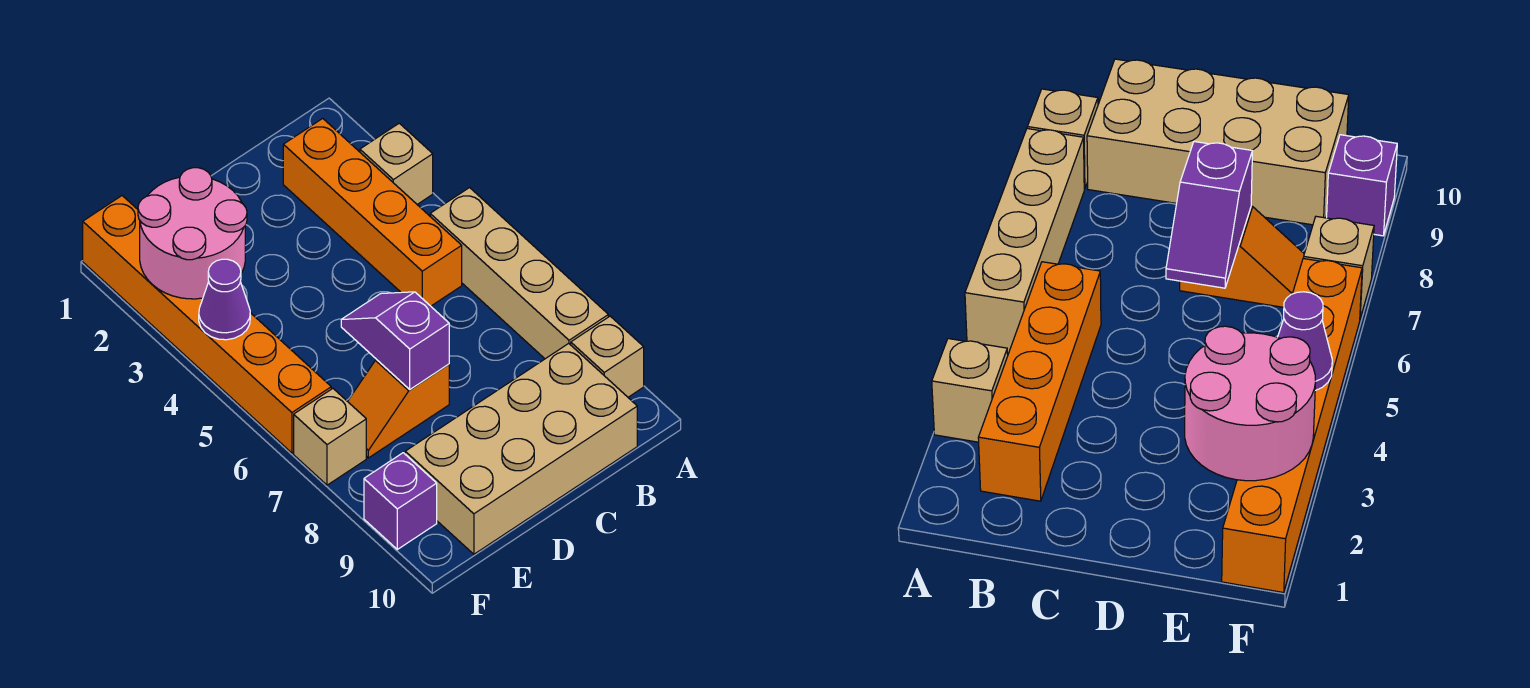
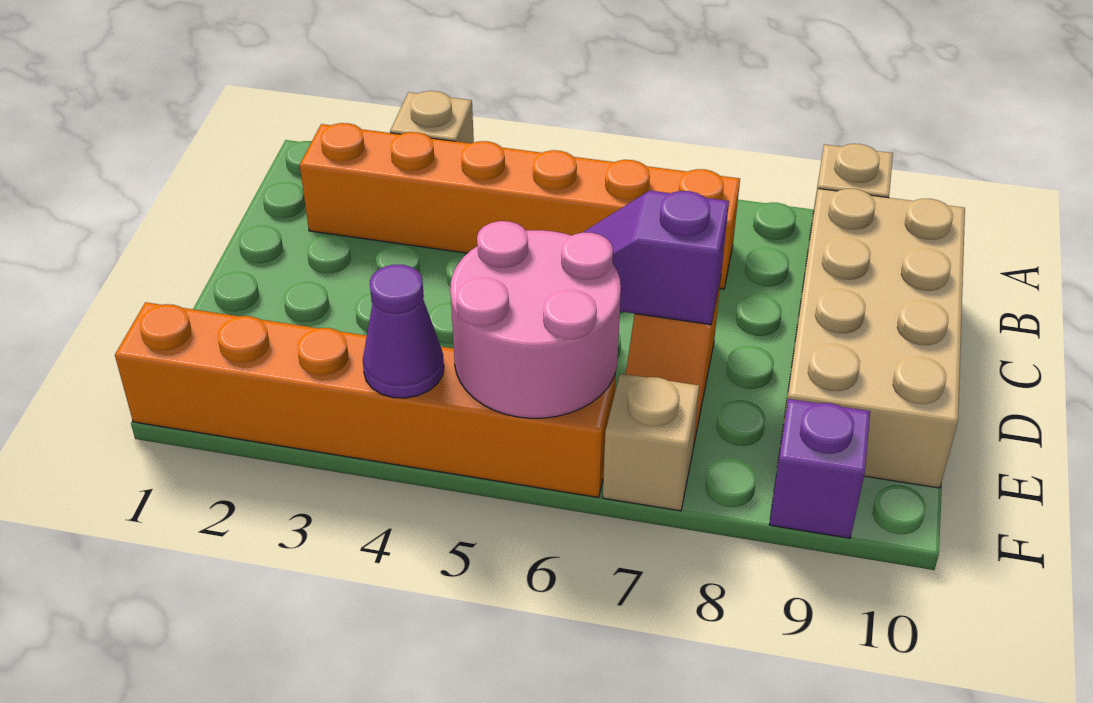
tan brick A5:A8 level 1 -> none
orange brick B2:B5 level 1 -> orange brick B2:B7 level 1
pink round brick E2:F3 level 2 -> pink round brick E5:F6 level 2

